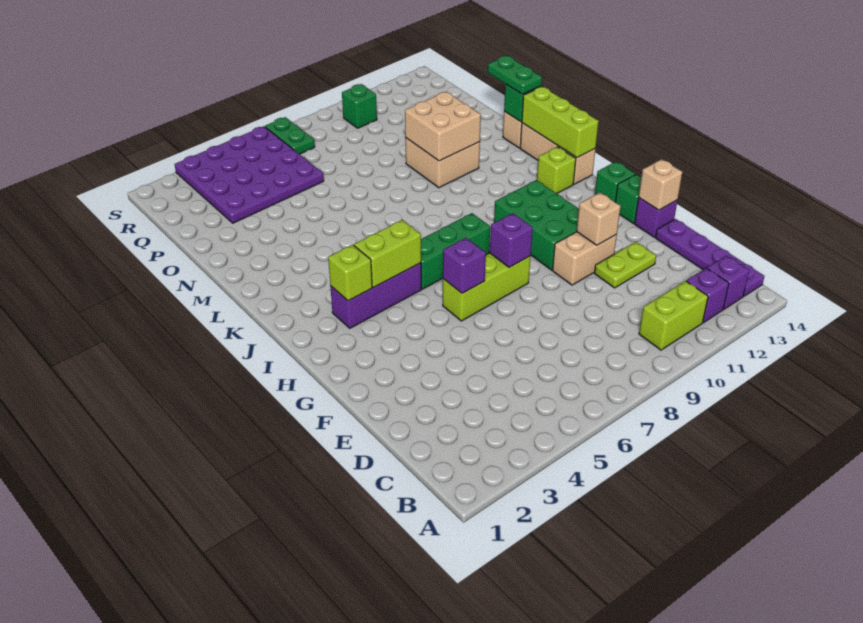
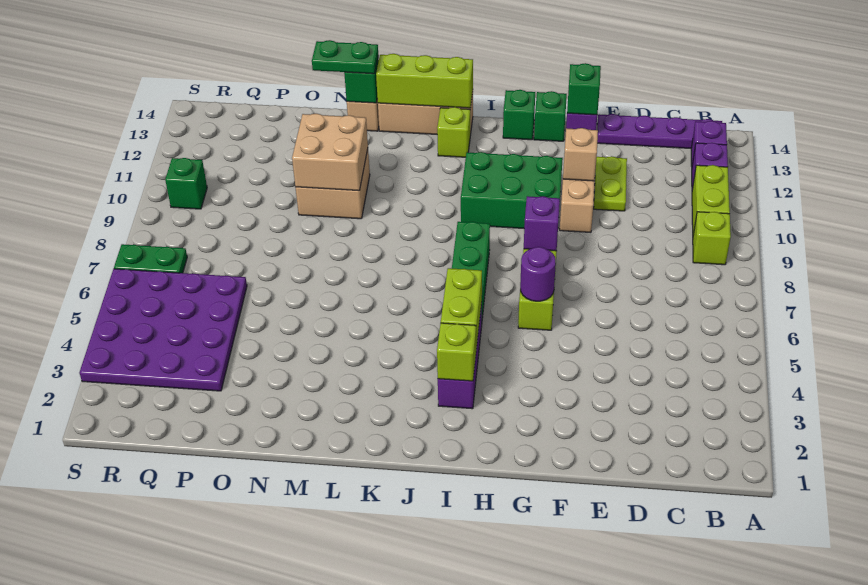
none -> lime brick B9 level 1
tan brick F14 level 2 -> green brick F14 level 2
purple brick G6 level 2 -> purple round brick G6 level 2

